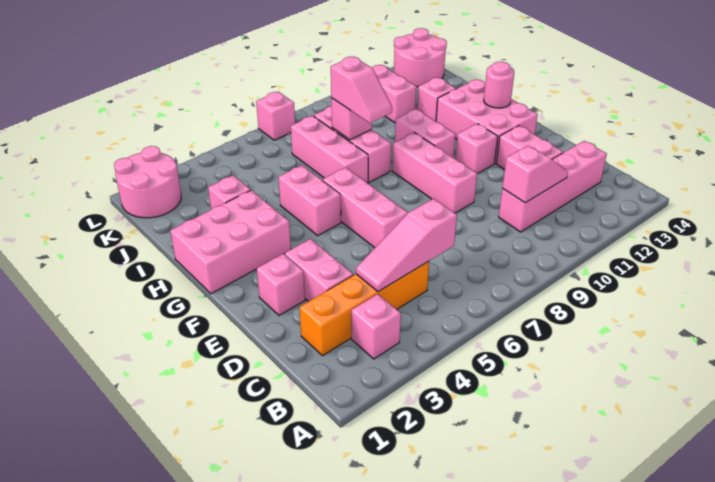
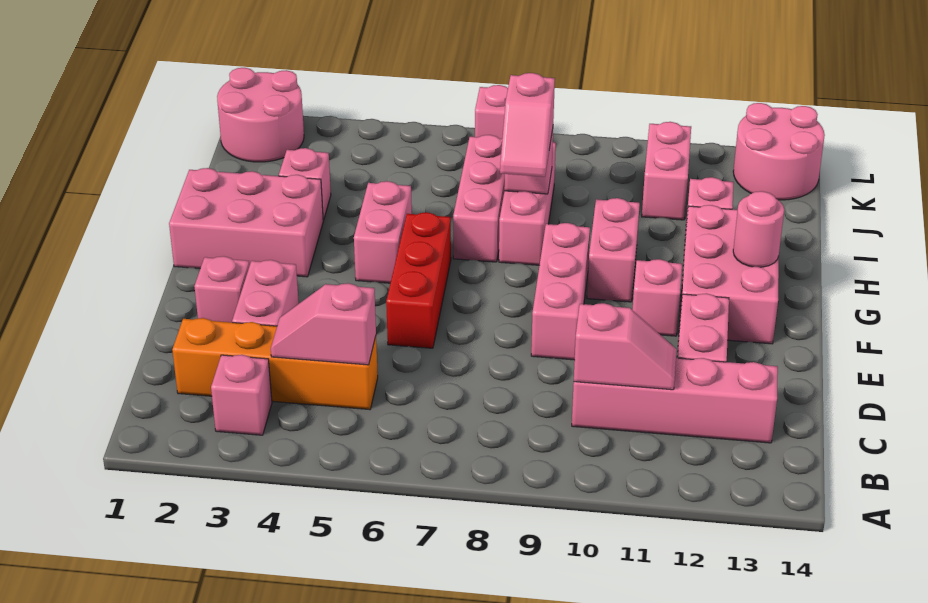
pink slope C4:C6 level 2 top 6 -> pink slope C4:C5 level 2 top 5
pink brick E6:G6 level 1 -> red brick E6:G6 level 1

